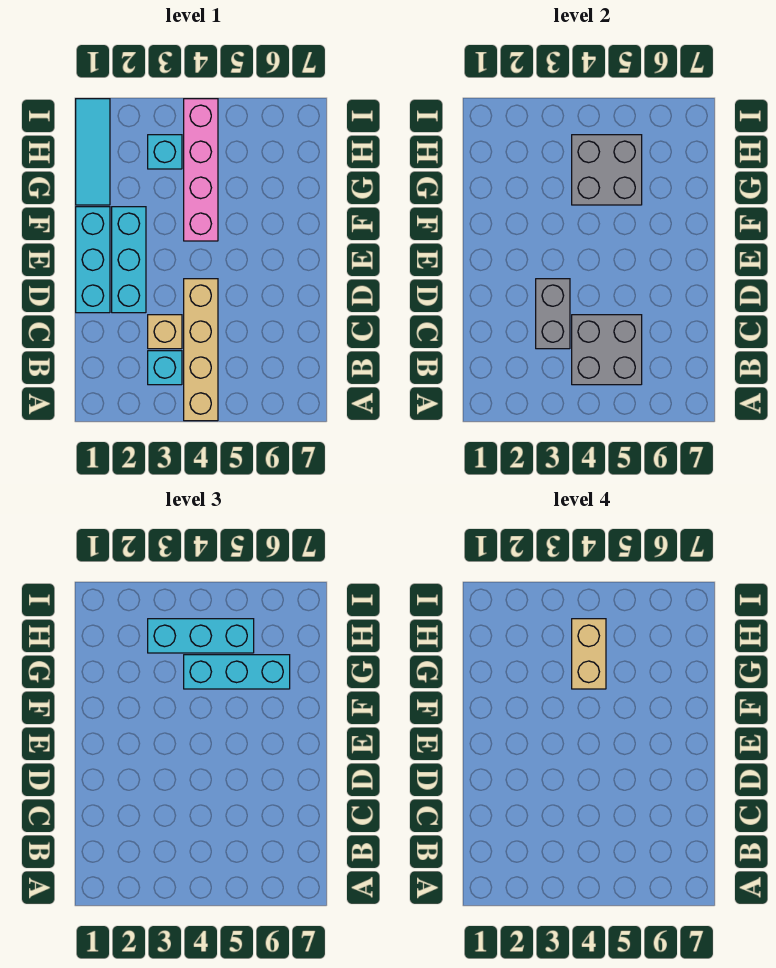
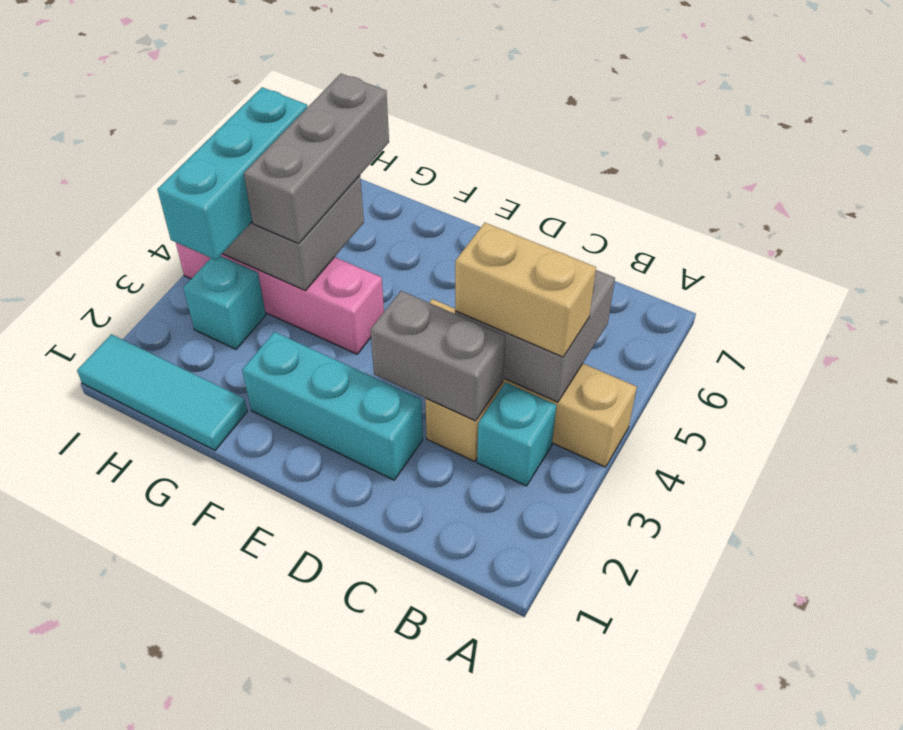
cyan brick D1:F1 level 1 -> none
cyan brick G4:G6 level 3 -> grey brick G4:G6 level 3
tan brick G4:H4 level 4 -> tan brick B4:C4 level 3

